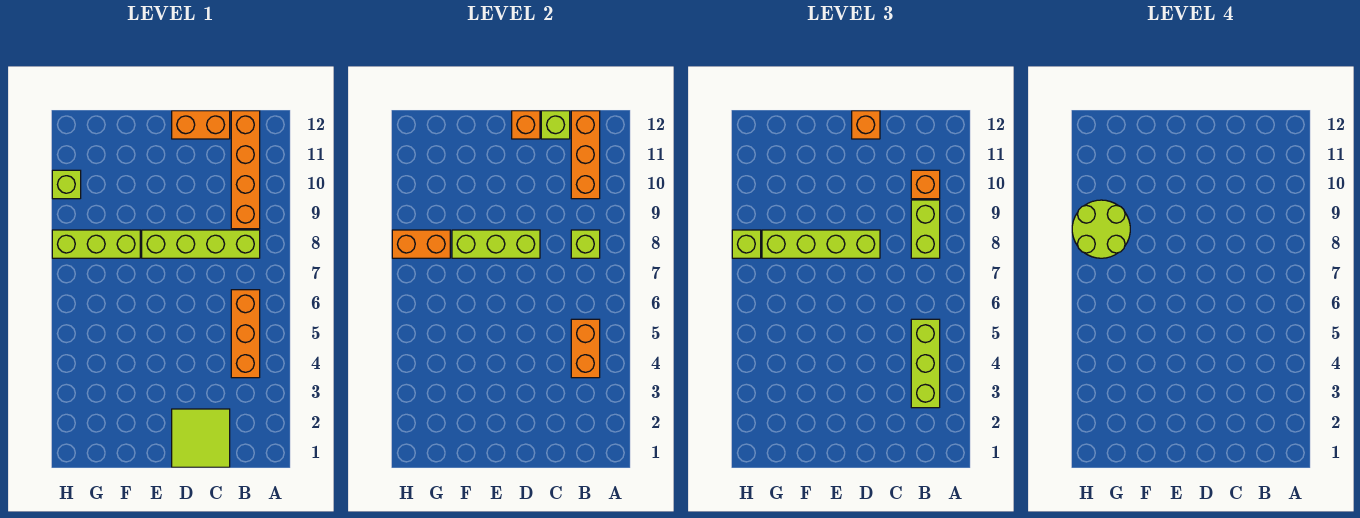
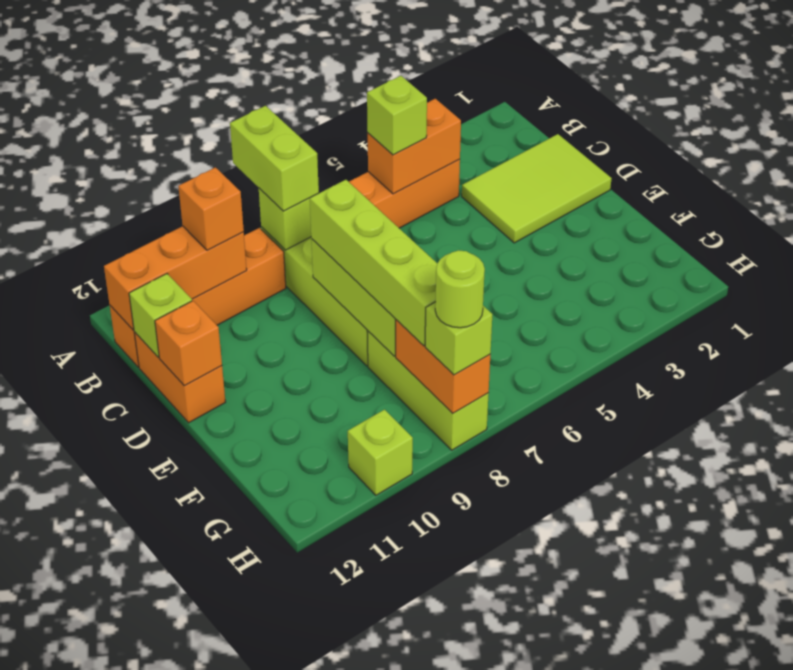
lime brick B3:B5 level 3 -> lime brick B5 level 3
lime brick B8:B9 level 3 -> lime brick A8:B8 level 3
lime tile C1:D2 level 1 -> lime tile C1:D3 level 1
orange brick D12 level 3 -> none
lime round brick G8:H9 level 4 -> lime round brick H8 level 4

